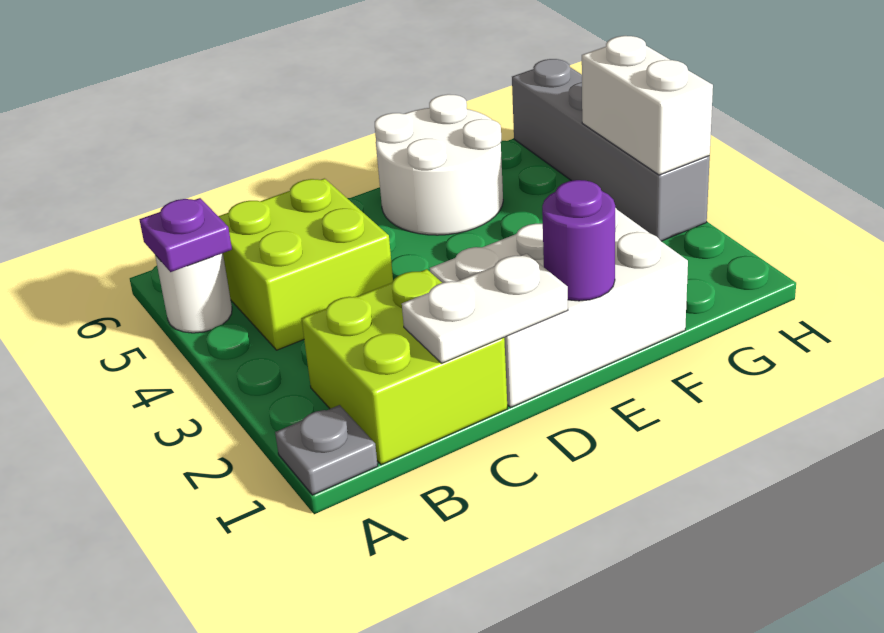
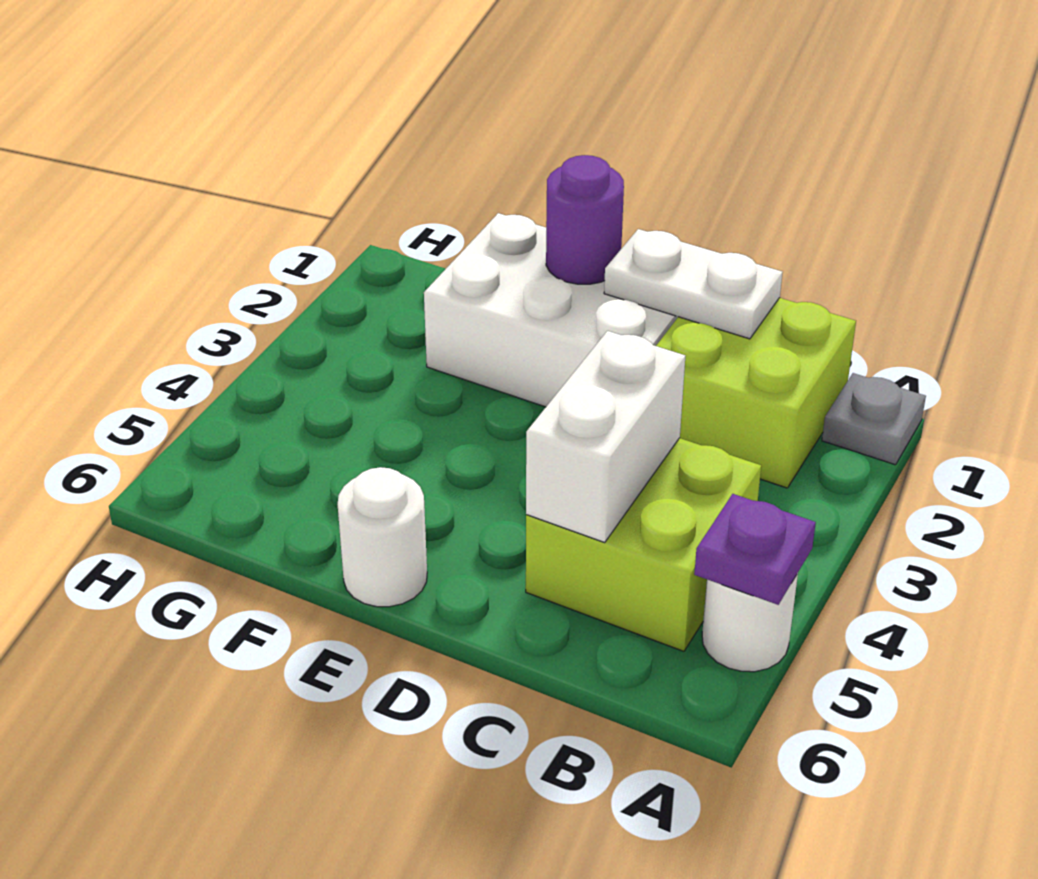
white round brick E5:F6 level 1 -> white round brick E6 level 1
grey brick H3:H6 level 1 -> none
white brick H3:H4 level 2 -> white brick C4:C5 level 2

